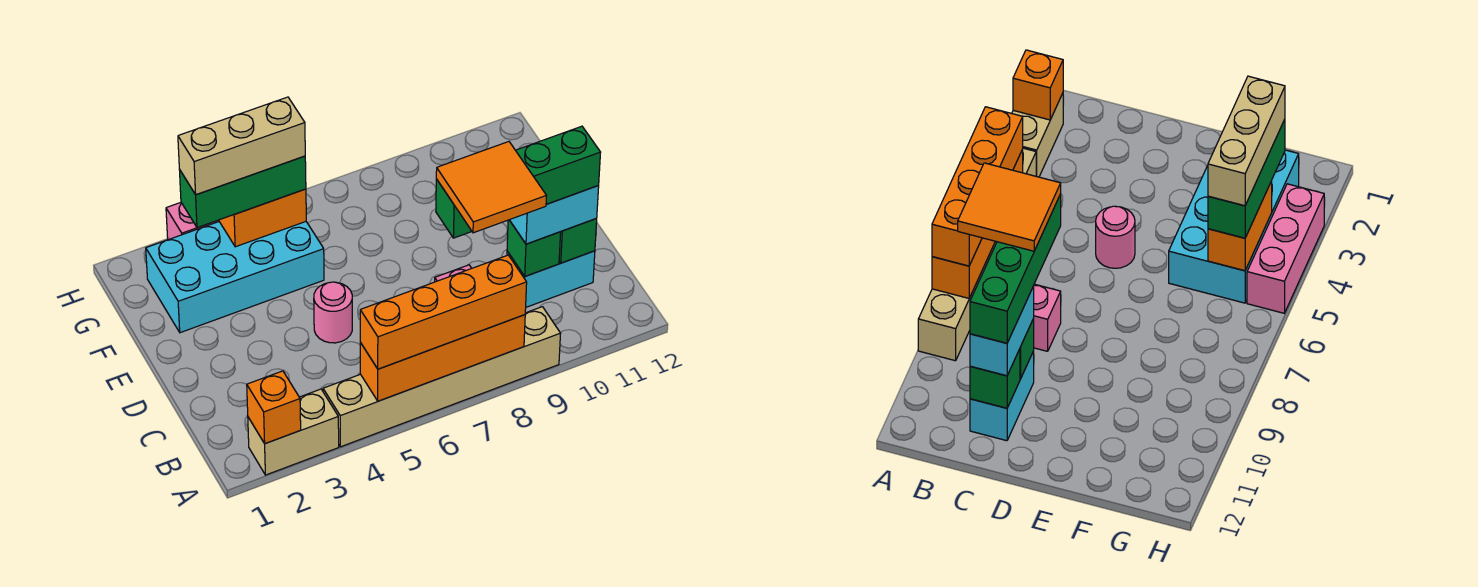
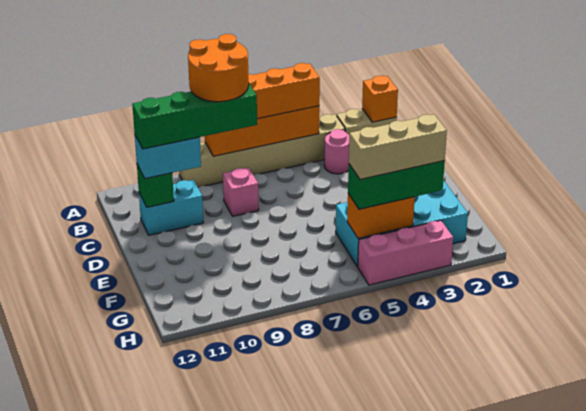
orange tile B8:C9 level 5 -> orange round brick B8:C9 level 5
green brick C10 level 2 -> none
pink round brick D5 level 1 -> pink round brick B4 level 1

